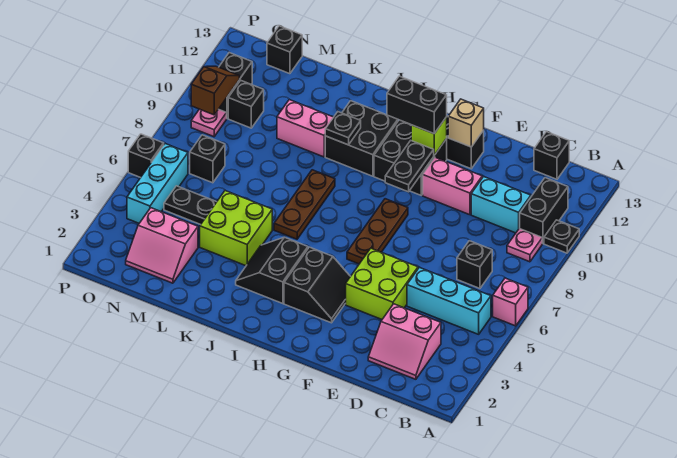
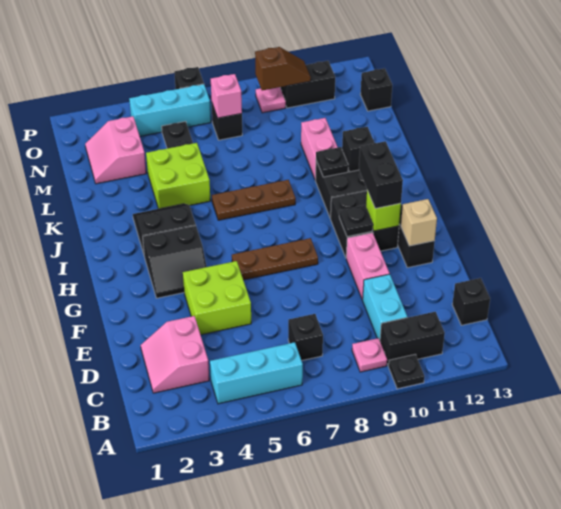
pink brick A6 level 1 -> pink brick N7 level 2
cyan brick B5:D5 level 1 -> cyan brick B4:B6 level 1
black plate G9:G10 level 2 -> black plate G10 level 2
black brick N10 level 1 -> black brick J11 level 2

